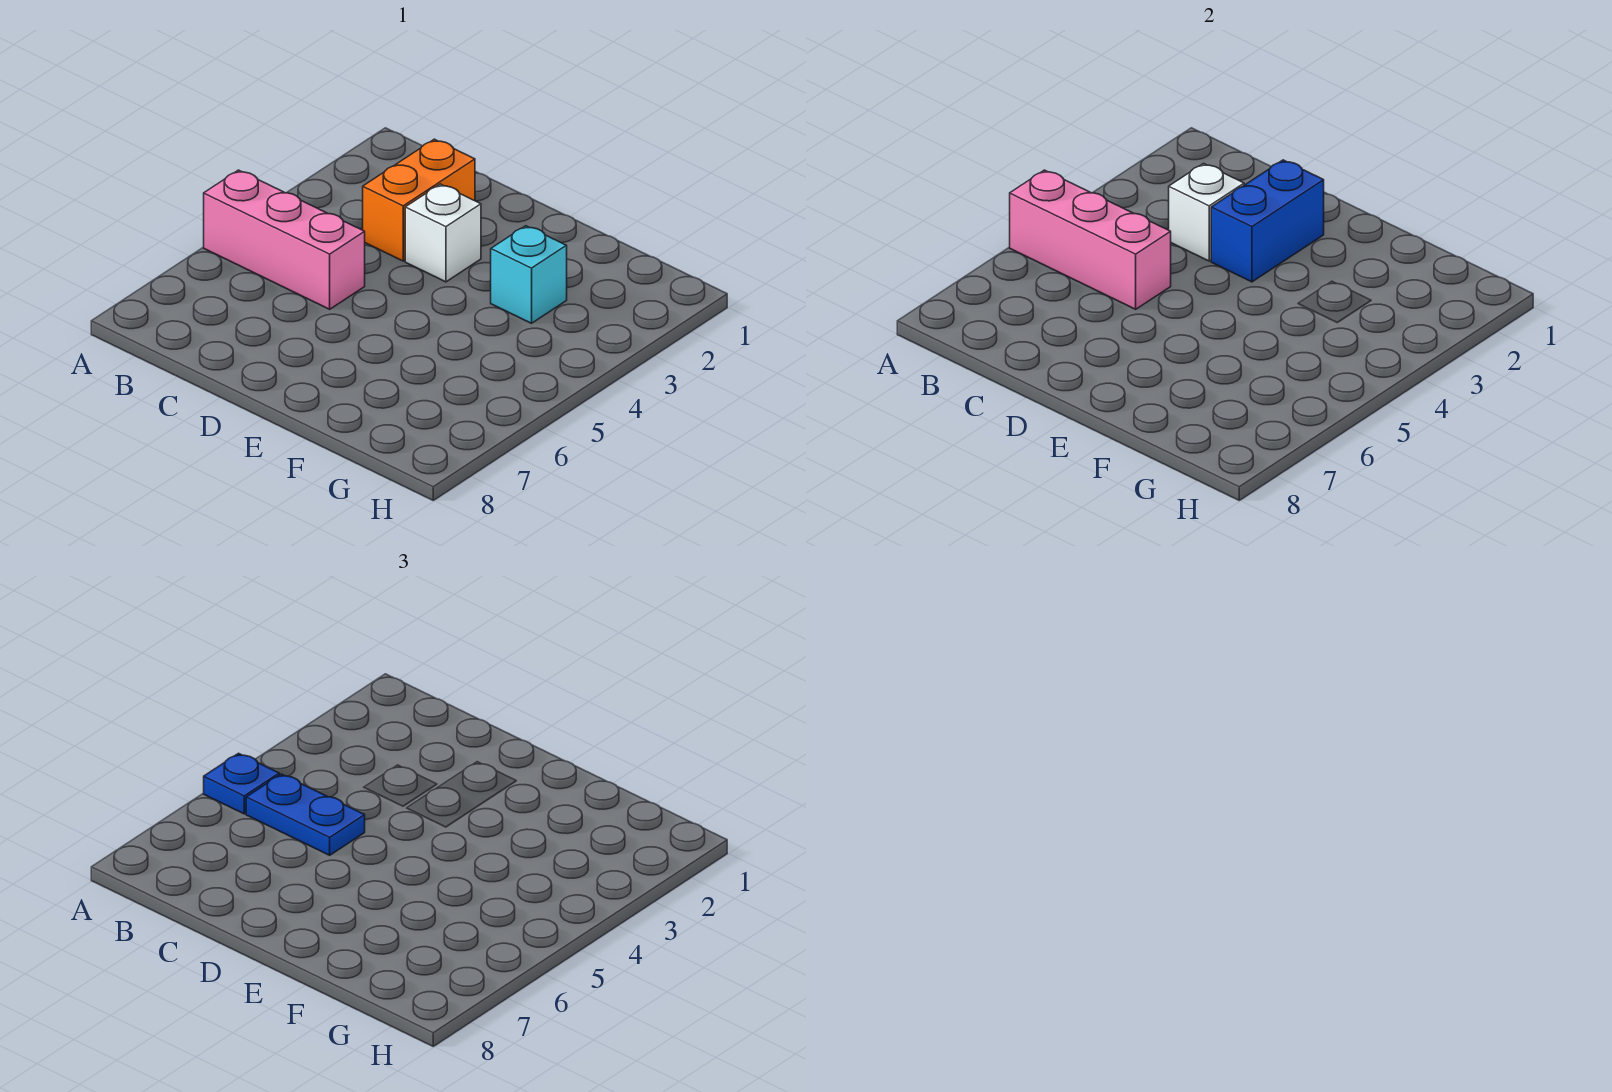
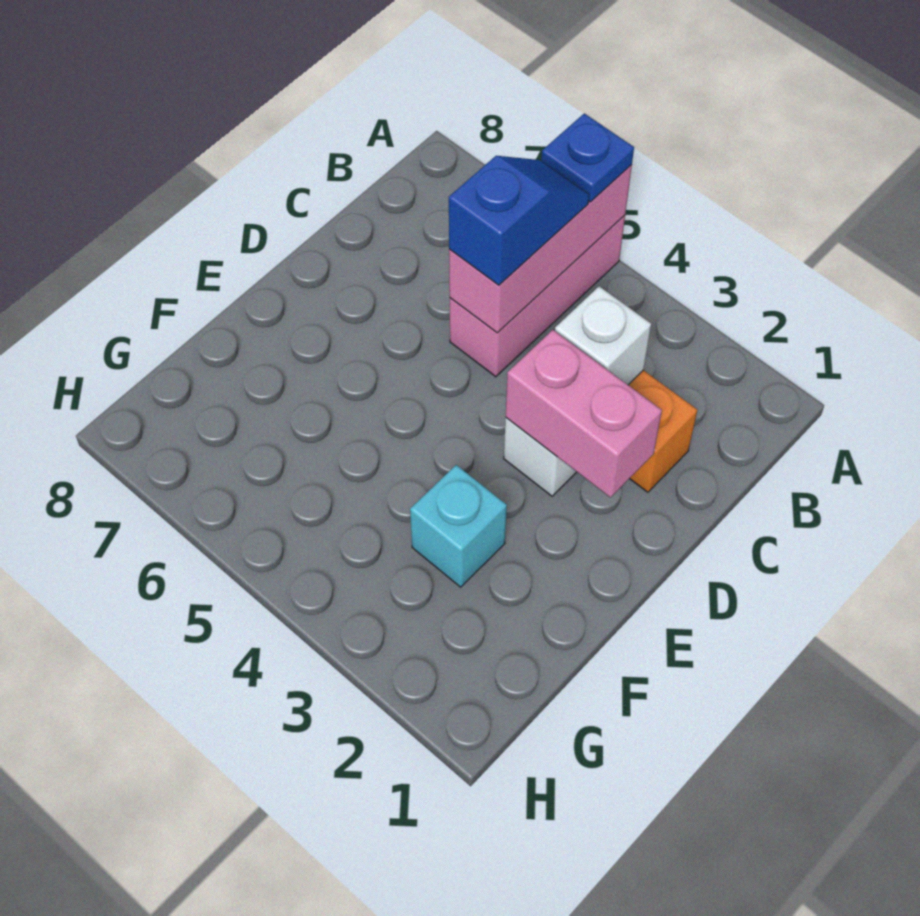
blue plate B5:C5 level 3 -> blue slope B5:C5 level 3 top C
blue brick D2:D3 level 2 -> pink brick D2:D3 level 2

